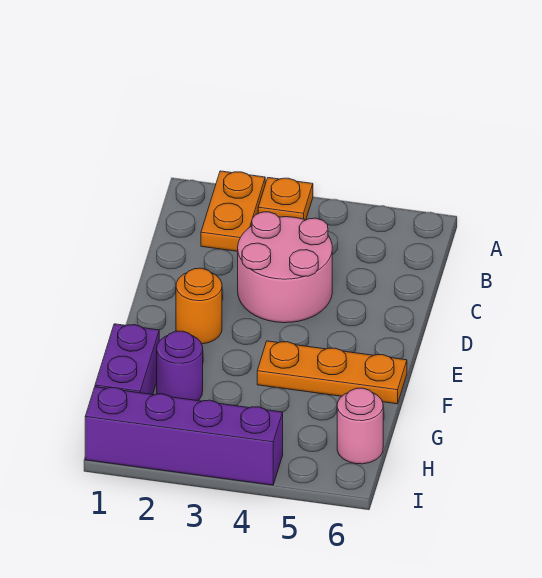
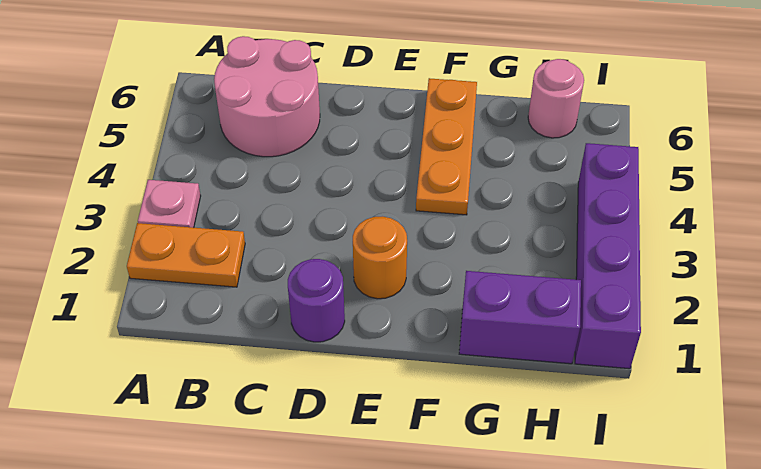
orange plate A3 level 1 -> pink plate A3 level 1
pink round brick C3:D4 level 1 -> pink round brick B5:C6 level 1
purple round brick G2 level 1 -> purple round brick D1 level 1

